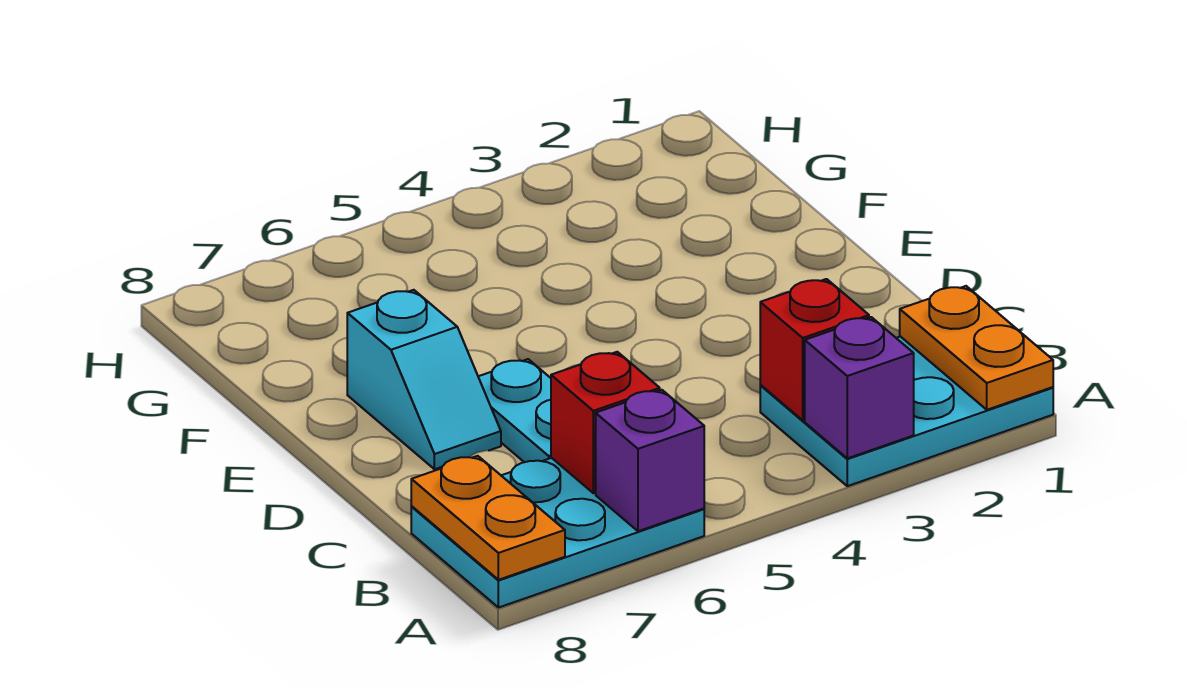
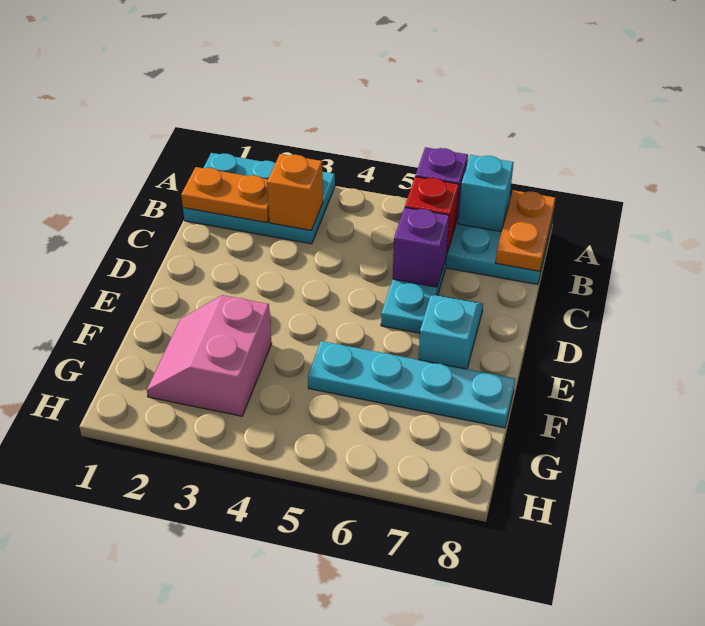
orange plate A1:B1 level 2 -> orange plate B1:B2 level 2
purple brick A3 level 2 -> purple brick C6 level 2
none -> cyan brick A7 level 2
red brick B3 level 2 -> orange brick B3 level 2
none -> pink slope F2:G3 level 1 top 3
none -> cyan plate F5:F8 level 1

